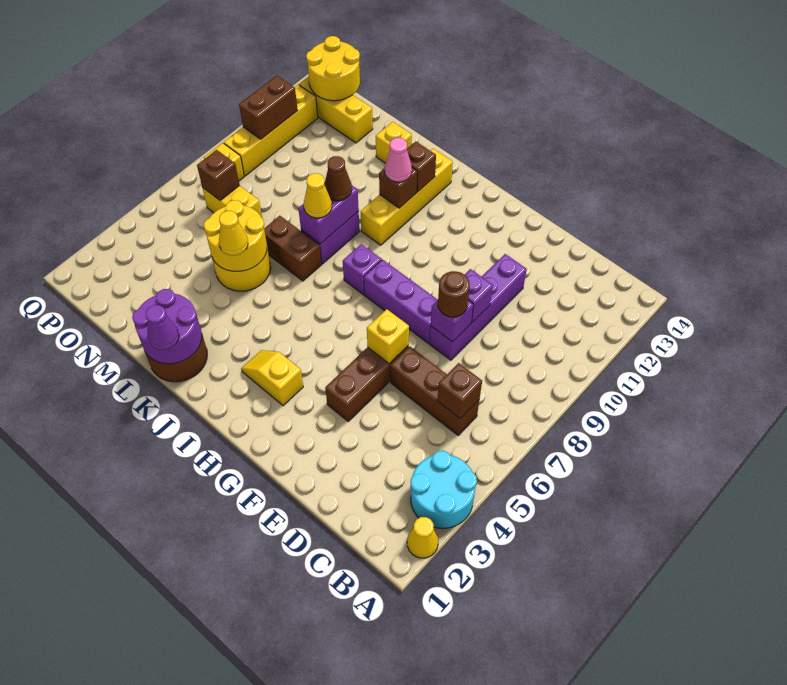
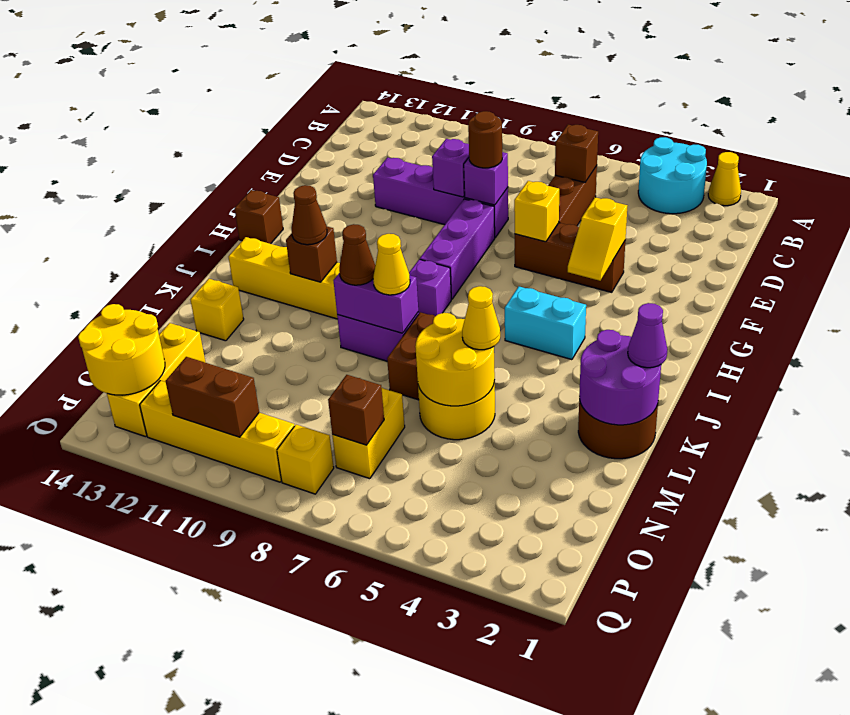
yellow slope H3:I3 level 1 top H -> yellow slope F4:G4 level 2 top F
none -> cyan brick I4:I5 level 1
pink cone J11 level 3 -> brown cone J11 level 3
brown brick J12 level 2 -> brown brick H14 level 1

